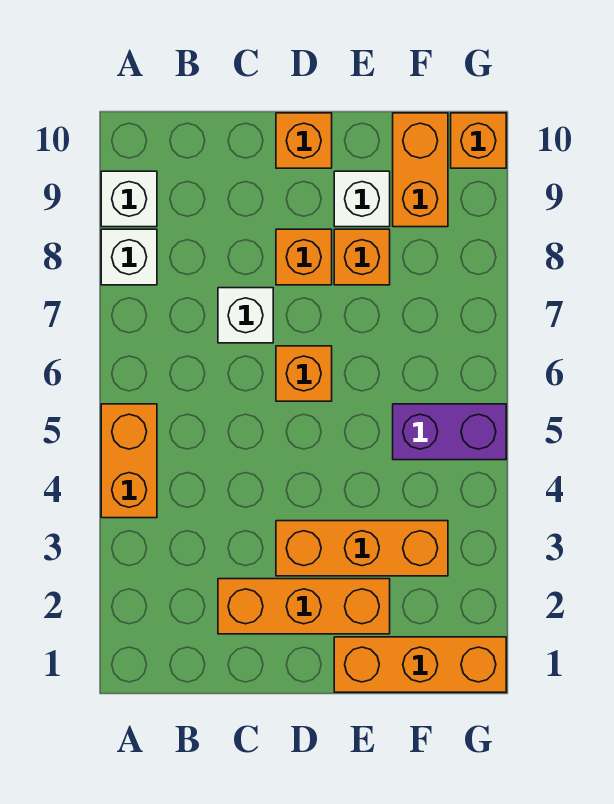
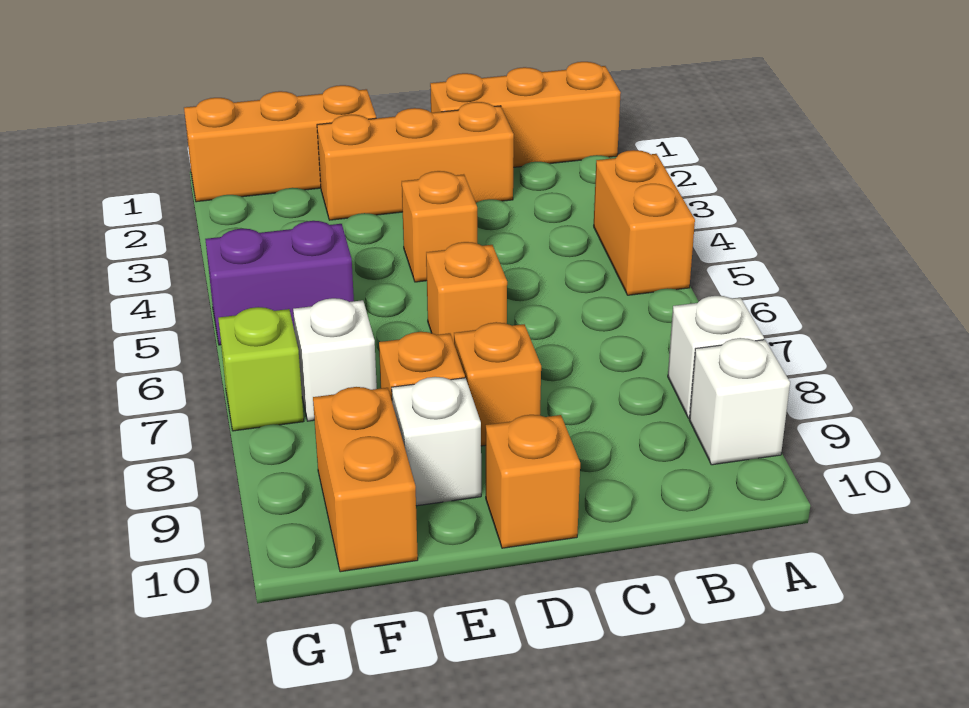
white brick C7 level 1 -> white brick F7 level 1
orange brick D3:F3 level 1 -> orange brick A1:C1 level 1
none -> lime brick G7 level 1
orange brick G10 level 1 -> orange brick D4 level 1

